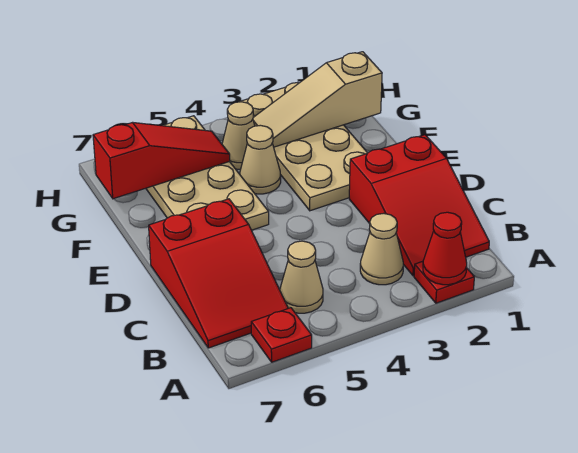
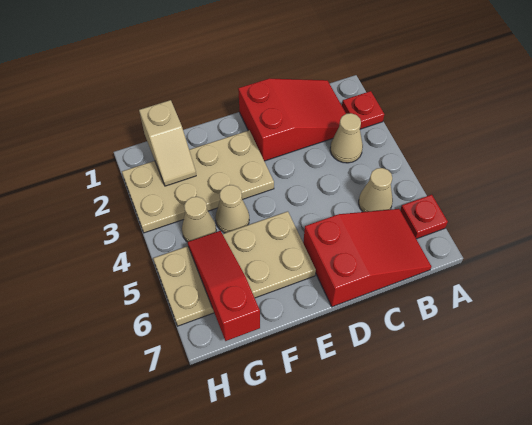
red cone A2 level 2 -> none
tan slope G1:G3 level 2 top 1 -> tan slope G1:G2 level 2 top 1

